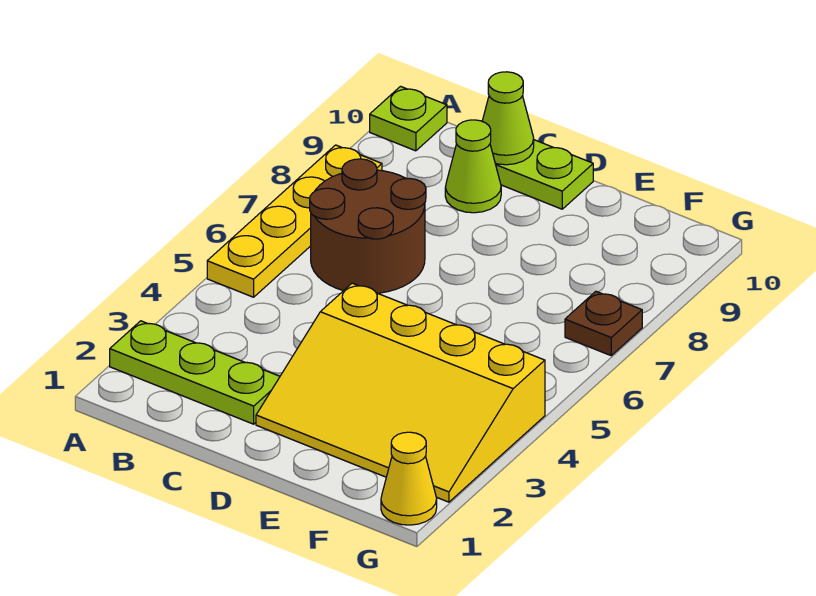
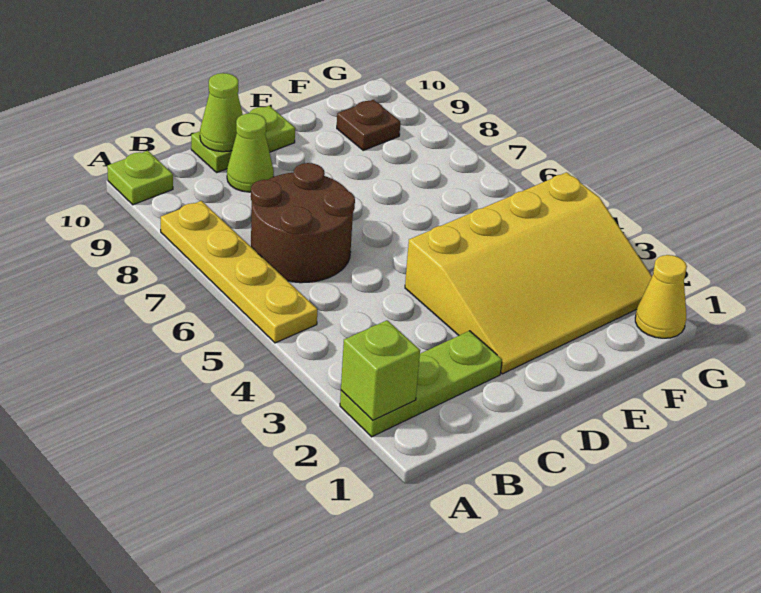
none -> lime brick A2 level 2
brown plate G7 level 1 -> brown plate F9 level 1

